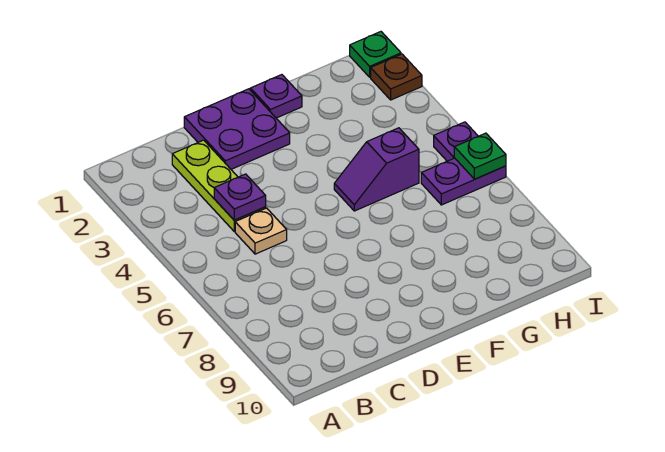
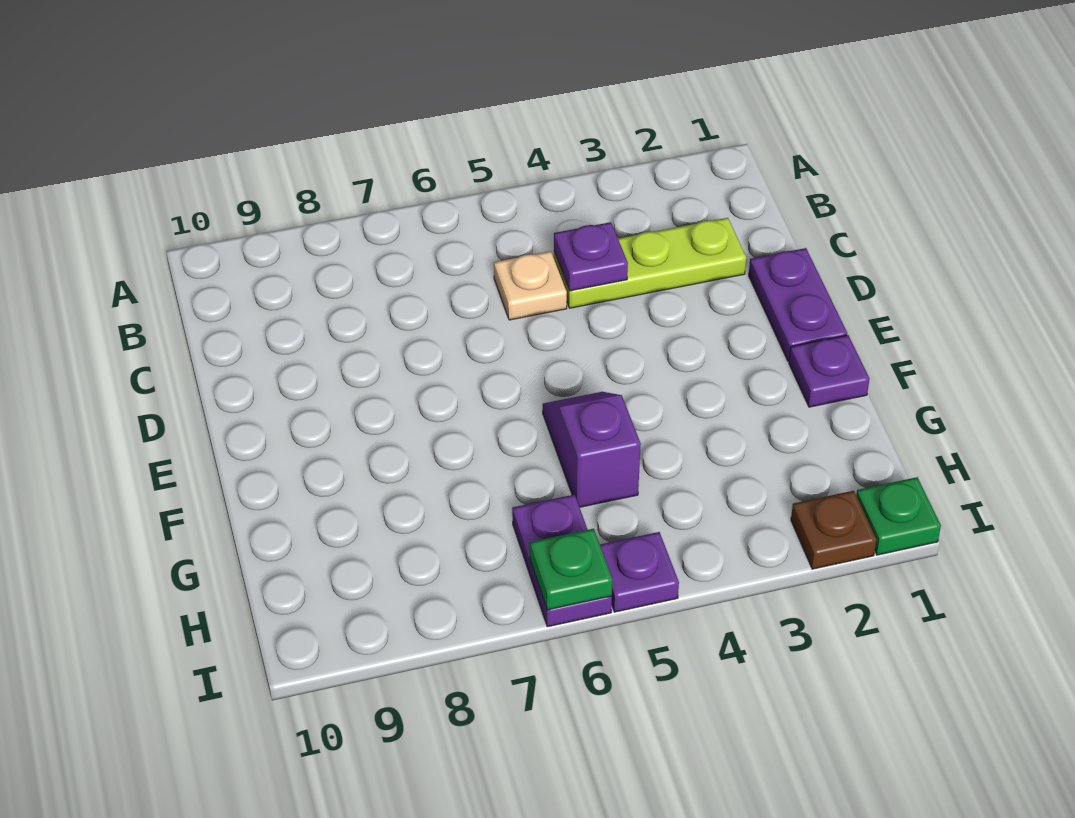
purple plate D1:E2 level 1 -> purple plate D1:E1 level 1

